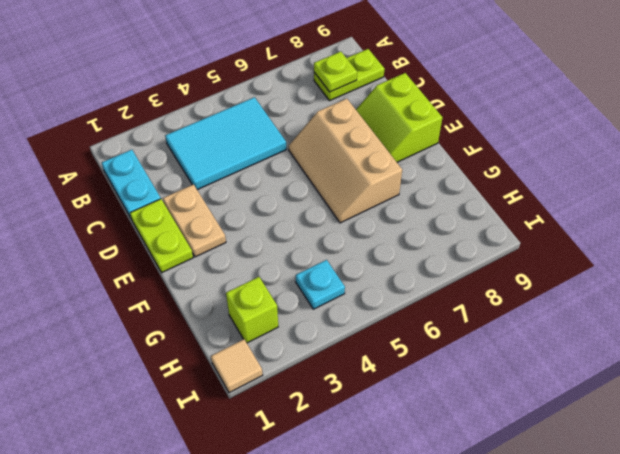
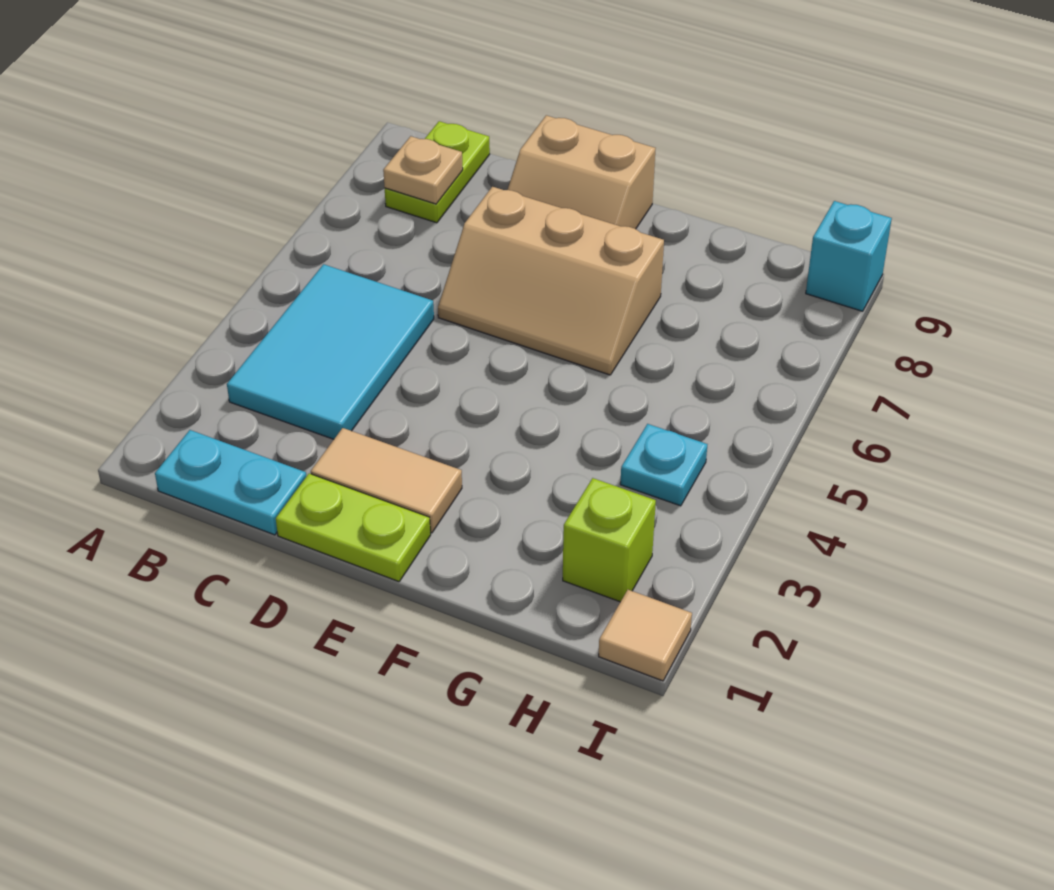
lime plate B8 level 2 -> tan plate B8 level 2
tan plate D2:E2 level 1 -> tan tile D2:E2 level 1
lime slope D8:E9 level 1 top 9 -> tan slope D8:E9 level 1 top 9
none -> cyan brick I9 level 1

